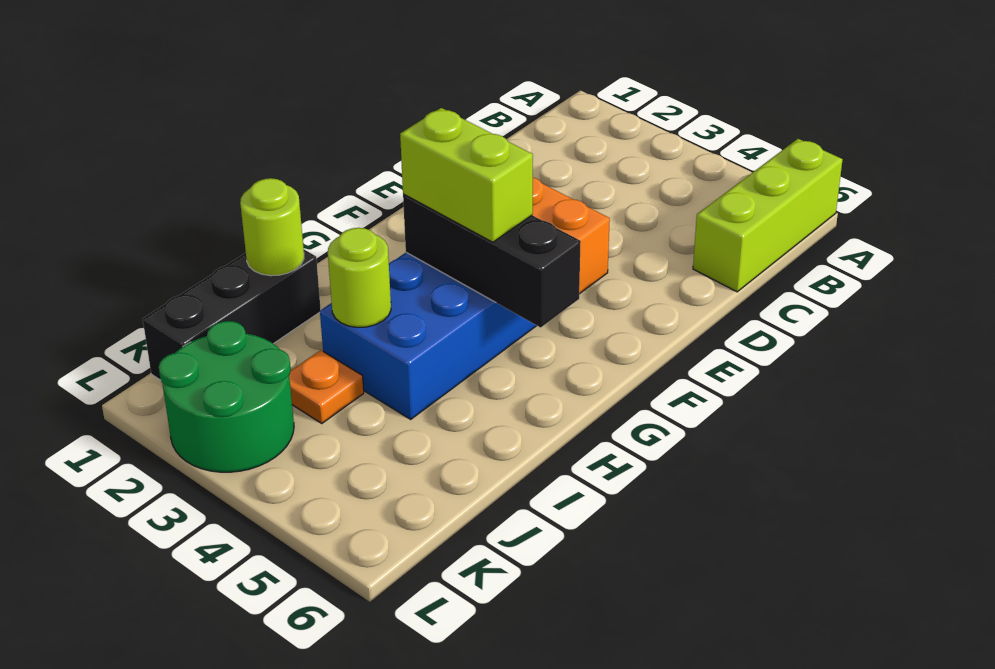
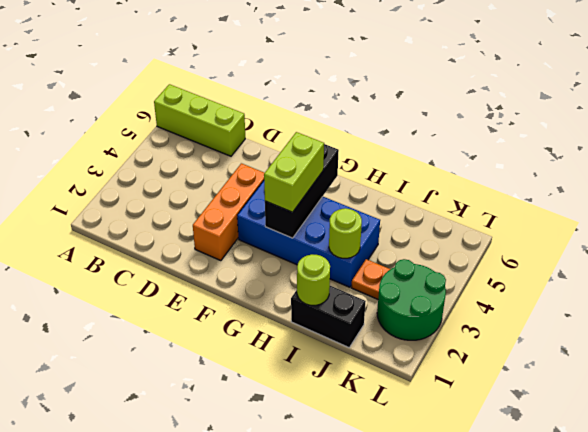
black brick I1:K1 level 1 -> black brick I1:J1 level 1

